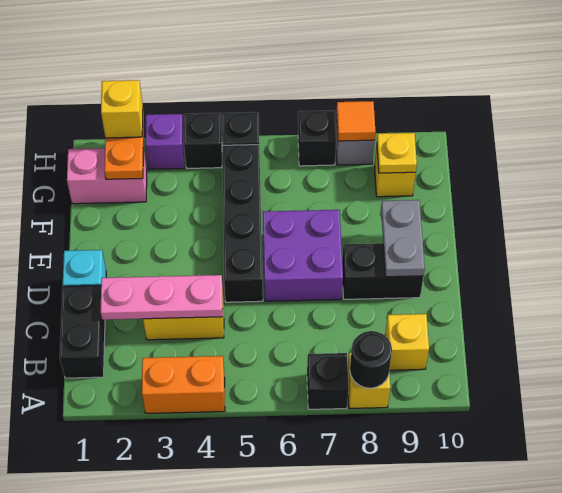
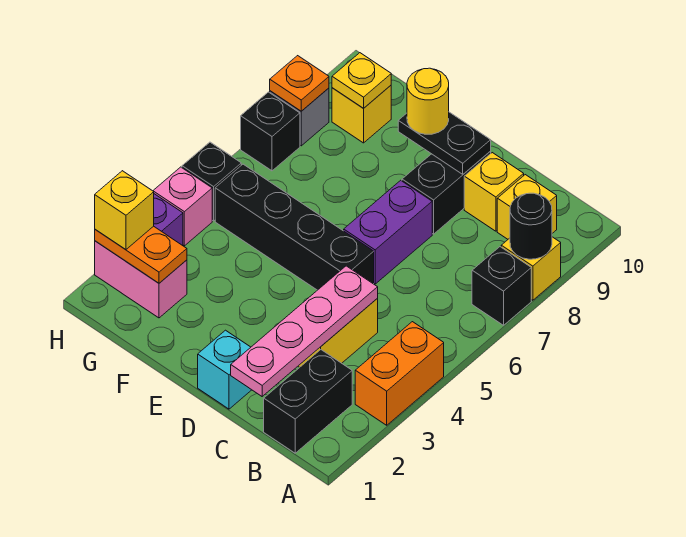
black brick B1:C1 level 1 -> black brick B1:B2 level 1
pink plate C2:C4 level 2 -> pink plate C1:C4 level 2
none -> yellow brick C9 level 1
purple brick D6:E7 level 1 -> purple brick D6:D7 level 1
grey plate D9:E9 level 2 -> black plate D9:E9 level 2
none -> yellow round brick E9 level 3
pink brick G1:G2 level 1 -> pink brick G2:H2 level 1
black brick H4 level 1 -> pink brick H4 level 1
orange tile H8 level 2 -> orange plate H8 level 2

